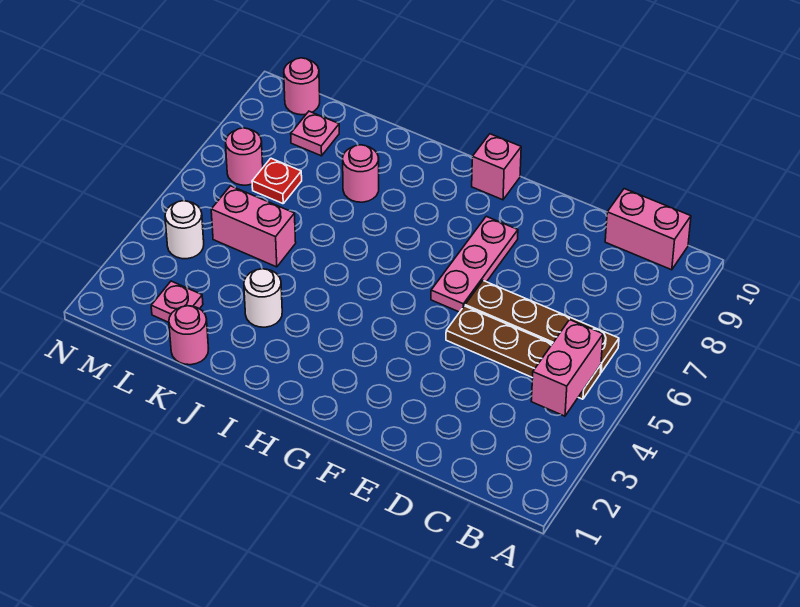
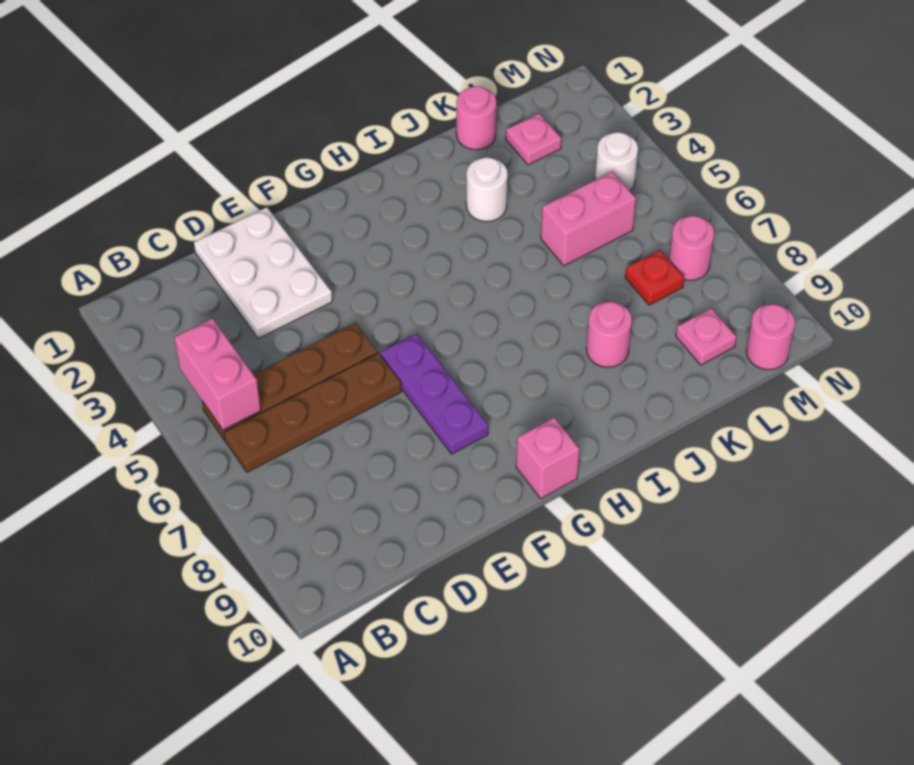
pink brick B10:C10 level 1 -> none
none -> white plate D1:E3 level 1
pink plate F6:F8 level 1 -> purple plate F6:F8 level 1

